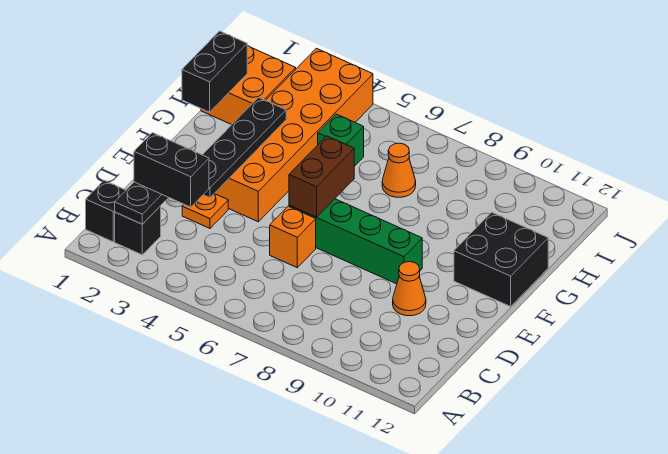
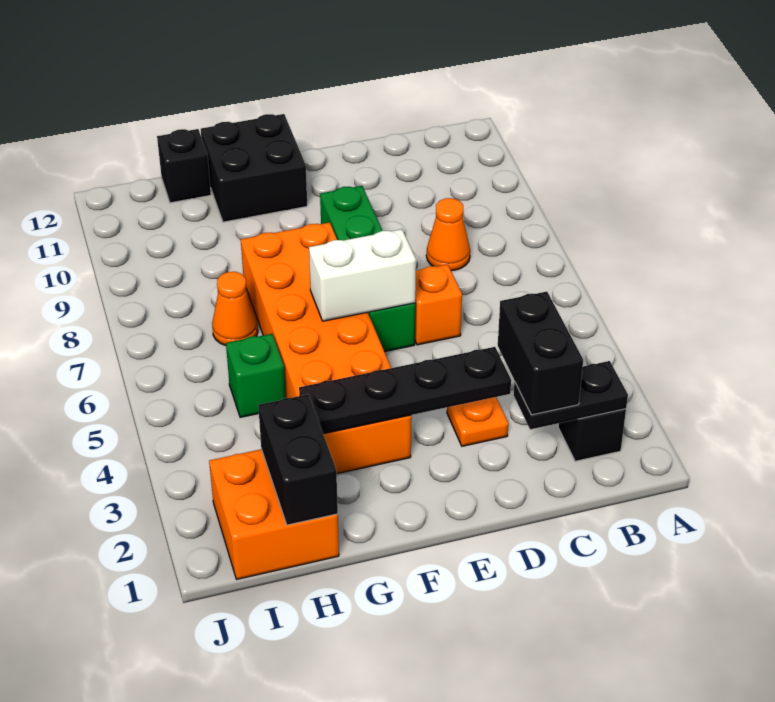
black brick B1 level 1 -> black brick H12 level 1
orange cone D10 level 1 -> orange cone C8 level 1
orange brick E3:J4 level 1 -> orange brick F3:G8 level 1
brown brick E6:F6 level 2 -> white brick E6:F6 level 2
black brick G1:H1 level 2 -> black brick H1:H2 level 2

